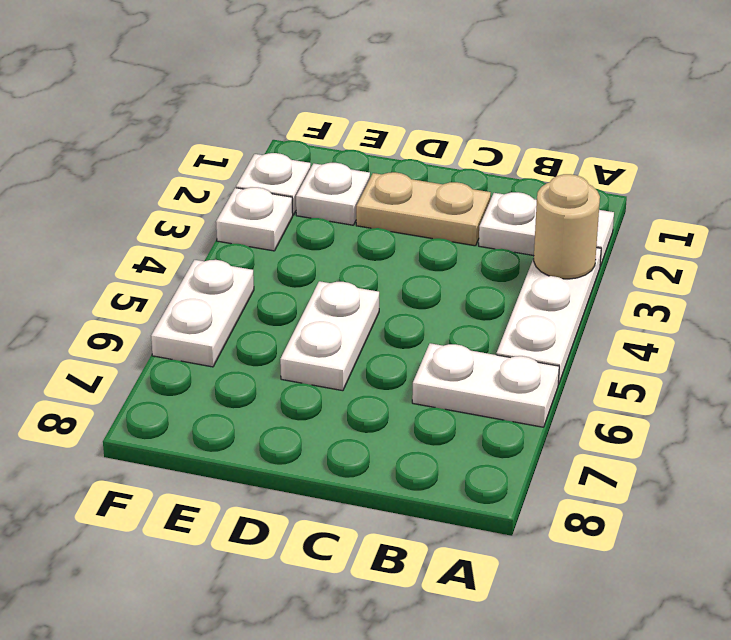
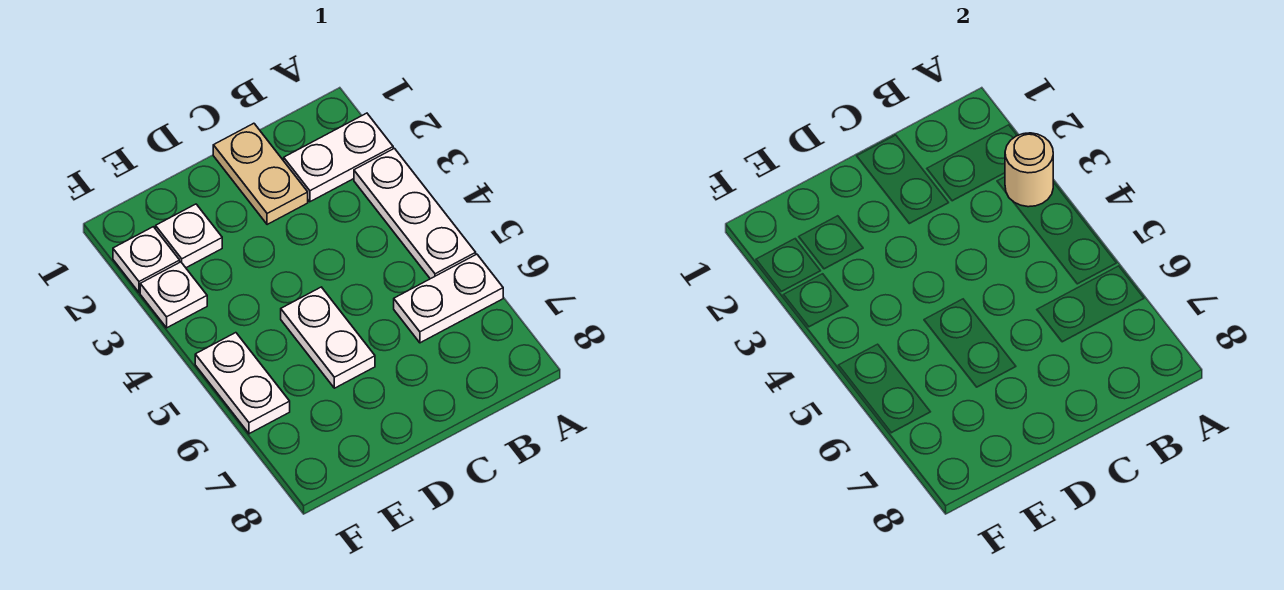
tan plate C2:D2 level 1 -> tan plate C1:C2 level 1

